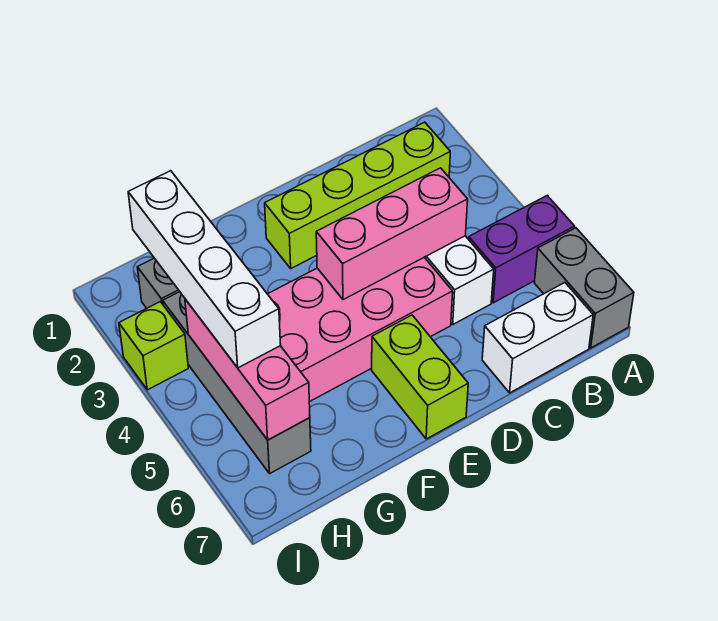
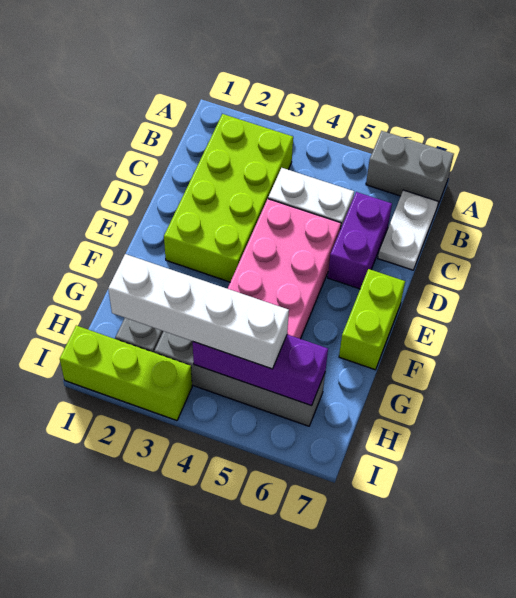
purple brick A5:B5 level 1 -> purple brick C6:D6 level 1
lime brick B2:E2 level 1 -> lime brick B2:E3 level 1
white brick B7:C7 level 1 -> white plate B7:C7 level 1
pink brick C4:E4 level 2 -> none
lime brick E6:E7 level 1 -> lime brick E7:F7 level 1
pink brick H4:H6 level 2 -> purple brick H4:H6 level 2
lime brick I3 level 1 -> lime brick I1:I3 level 1

